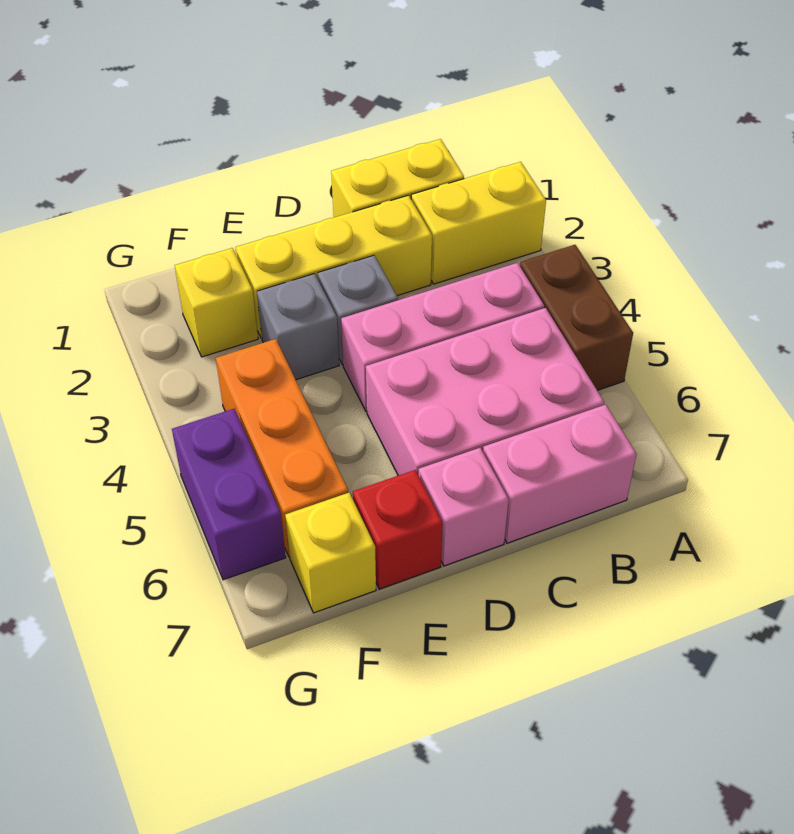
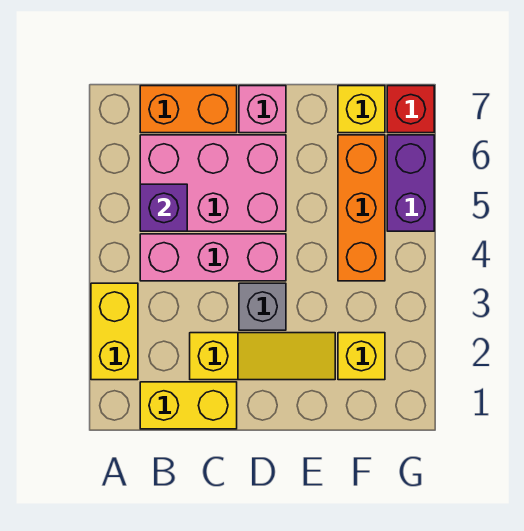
yellow brick A2:B2 level 1 -> yellow brick A2:A3 level 1
brown brick A4:A5 level 1 -> none
none -> purple brick B5 level 2
pink brick B7:C7 level 1 -> orange brick B7:C7 level 1
yellow brick C2:E2 level 1 -> yellow slope C2:E2 level 1 top C
grey brick E3 level 1 -> none
red brick E7 level 1 -> red brick G7 level 1

